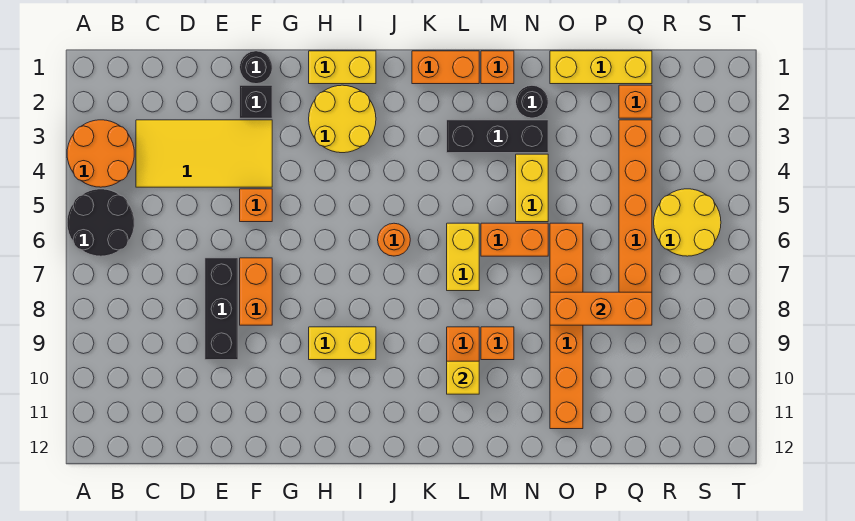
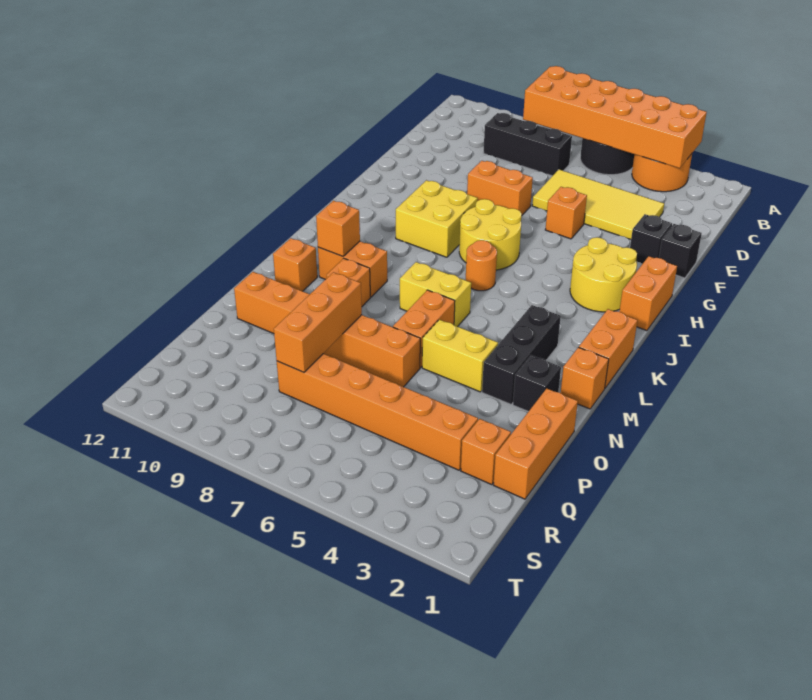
none -> orange brick A3:B8 level 2
yellow tile C3:F4 level 1 -> yellow tile D3:E6 level 1
black brick E7:E9 level 1 -> black brick C7:C9 level 1
black round brick F1 level 1 -> black brick F1 level 1
yellow brick H1:I1 level 1 -> orange brick H1:I1 level 1
yellow brick H9:I9 level 1 -> yellow brick H8:I9 level 1
yellow brick L10 level 2 -> orange brick L10 level 2
none -> orange brick M11 level 1
black round brick N2 level 1 -> black brick N2 level 1
yellow brick O1:Q1 level 1 -> orange brick O1:Q1 level 1
yellow round brick R5:S6 level 1 -> yellow round brick H6:I7 level 1

